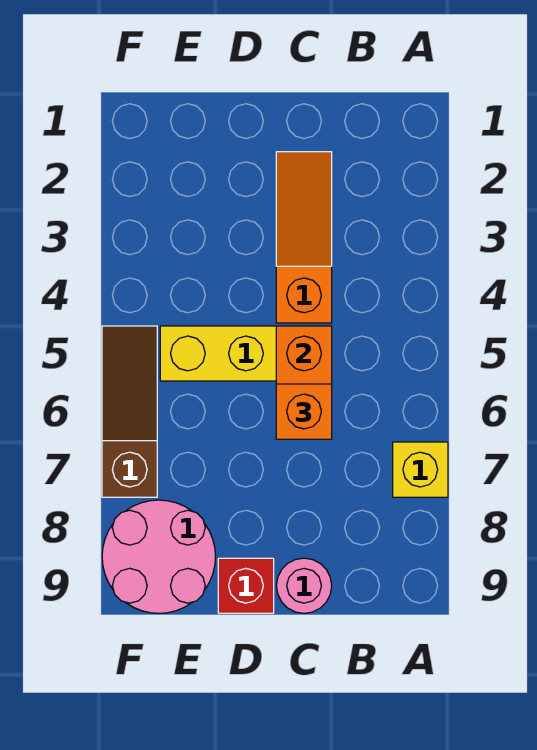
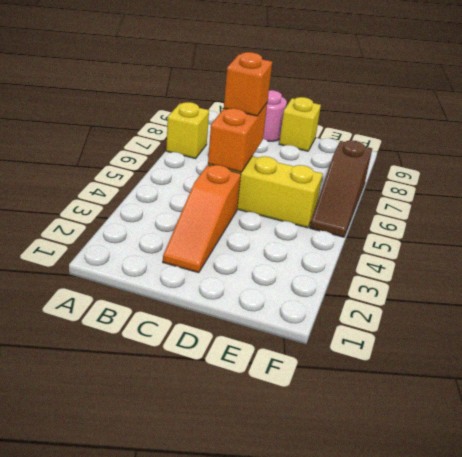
red brick D9 level 1 -> yellow brick D9 level 1
pink round brick E8:F9 level 1 -> none

